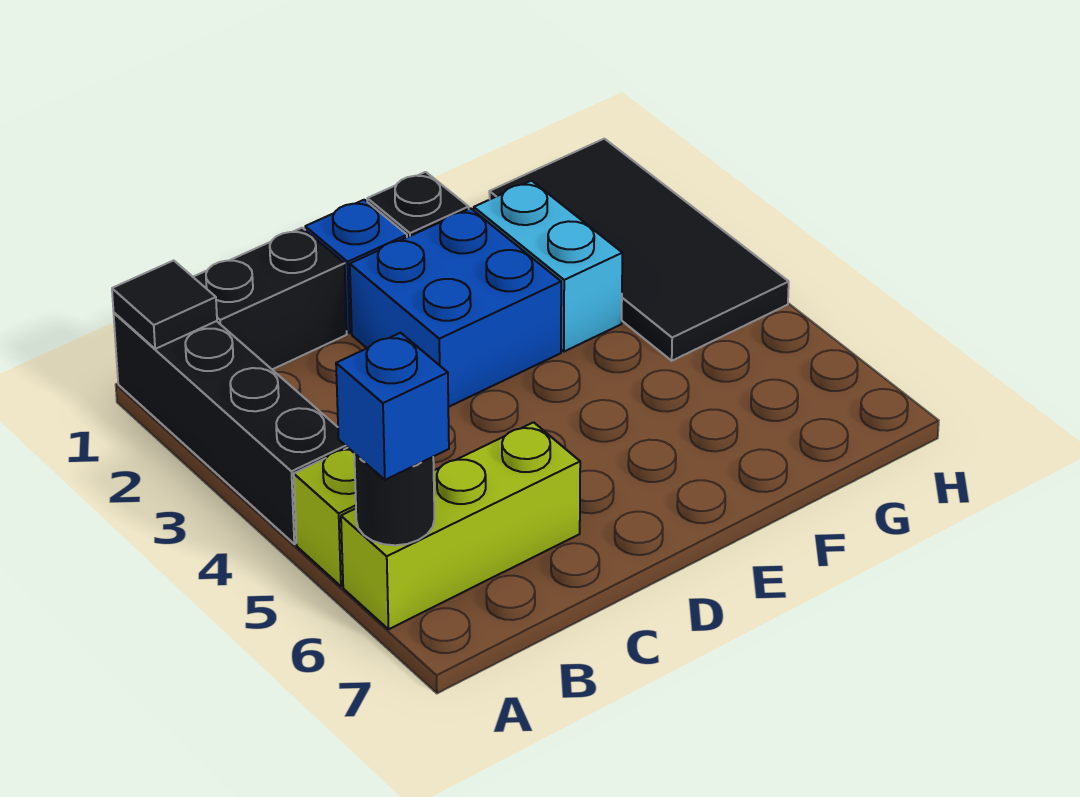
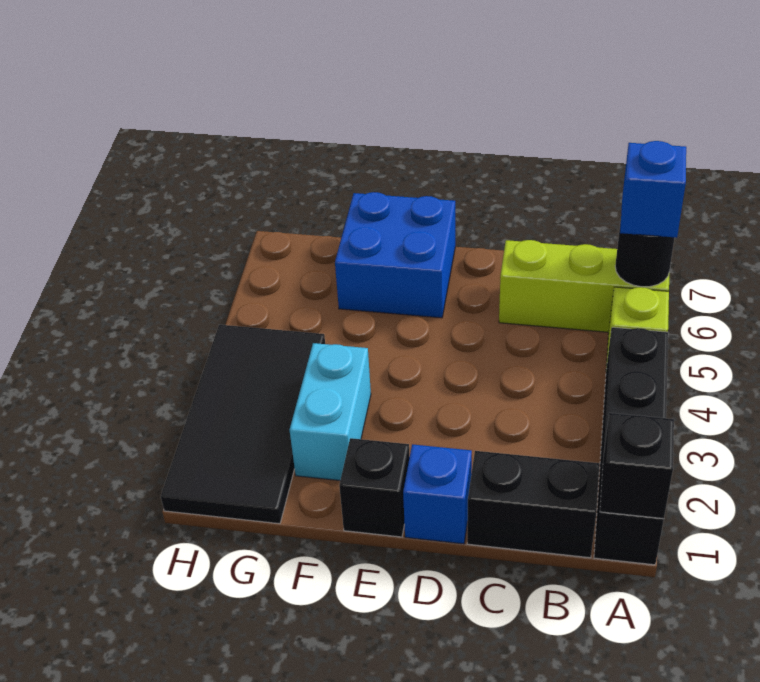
black tile A1 level 2 -> black brick A1 level 2
blue brick D2:E3 level 1 -> blue brick E6:F7 level 1

